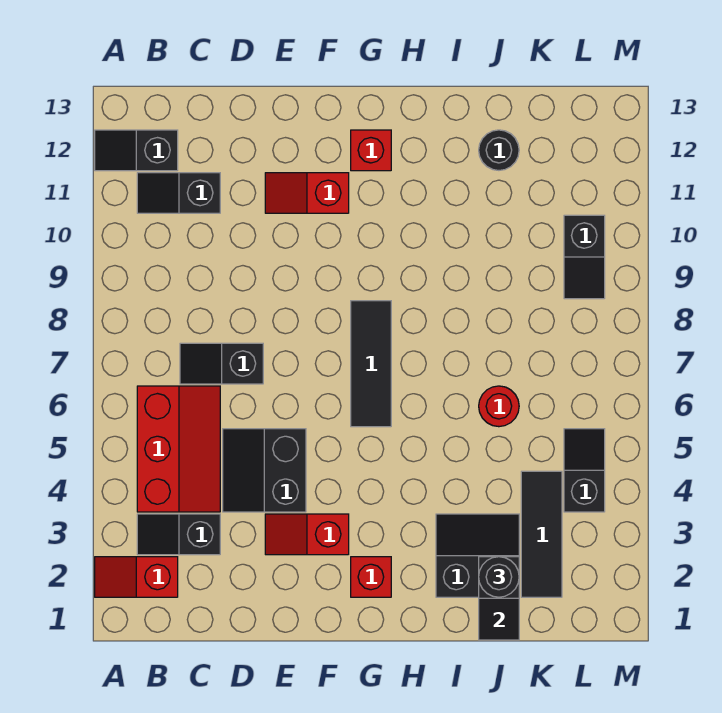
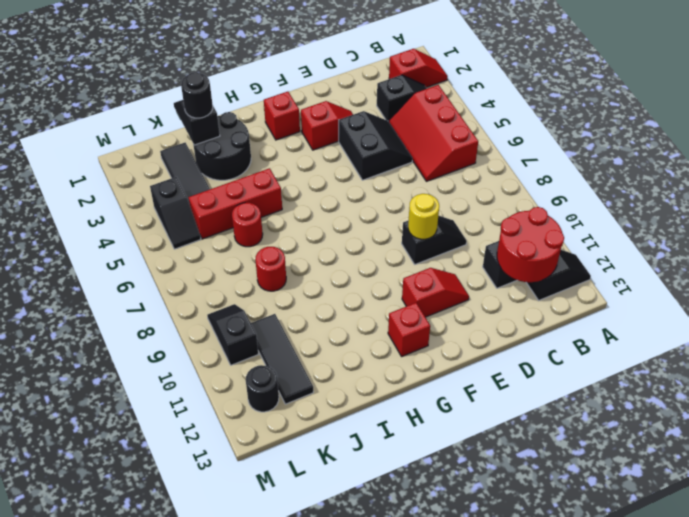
none -> red round brick B11:C12 level 2
black slope C7:D7 level 1 top D -> black slope D9:E9 level 1 top E
none -> yellow round brick E9 level 2
black tile G6:G8 level 1 -> black tile K10:K12 level 1
black slope I2:J3 level 1 top 2 -> black round brick I2:J3 level 1
none -> red brick I5:K5 level 1
none -> red round brick J8 level 1
black round brick J12 level 1 -> black round brick L12 level 1

